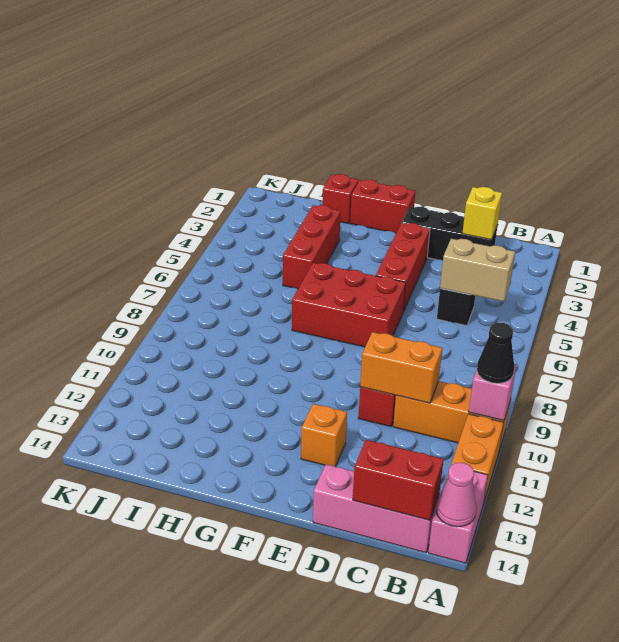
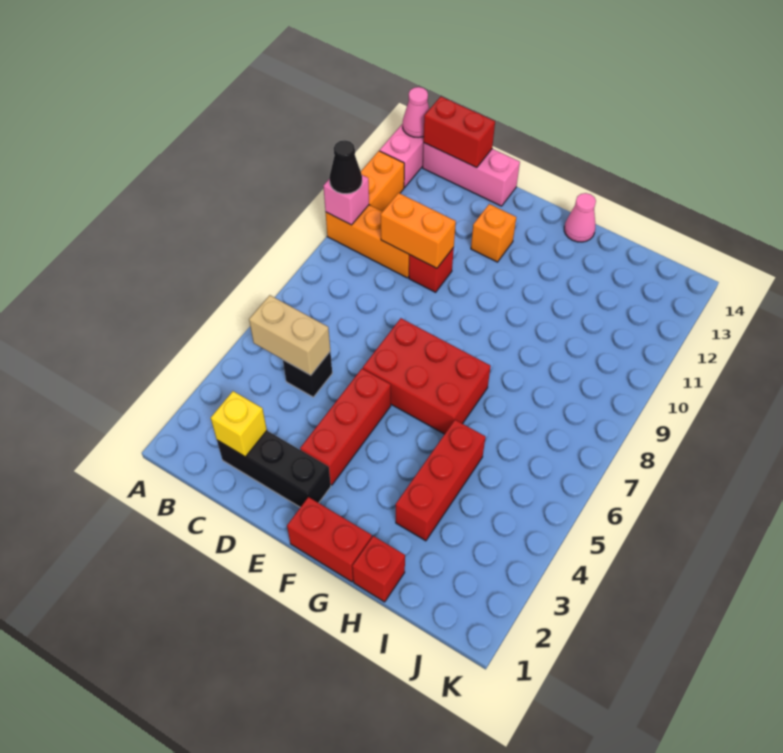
none -> pink cone G14 level 1

